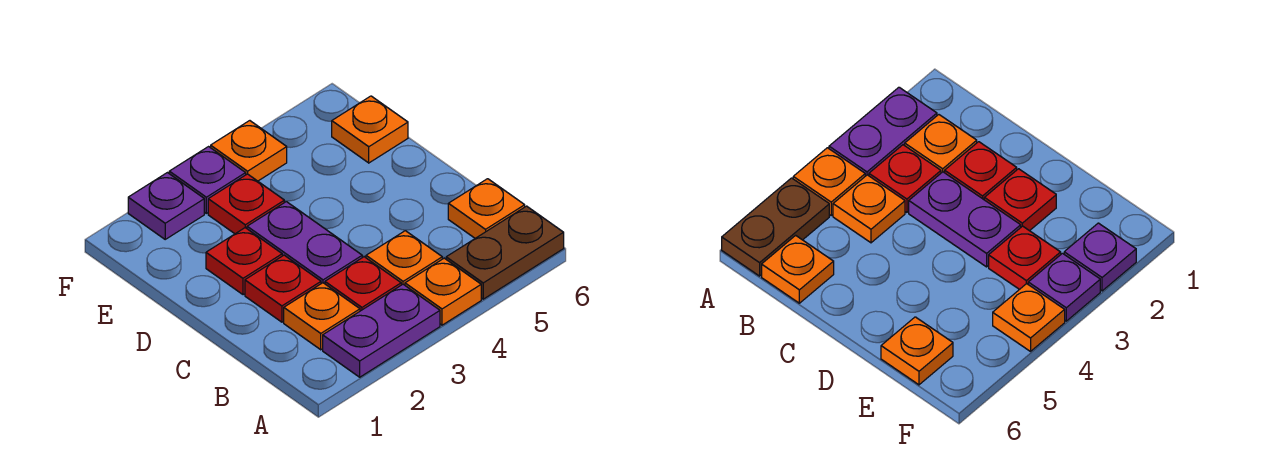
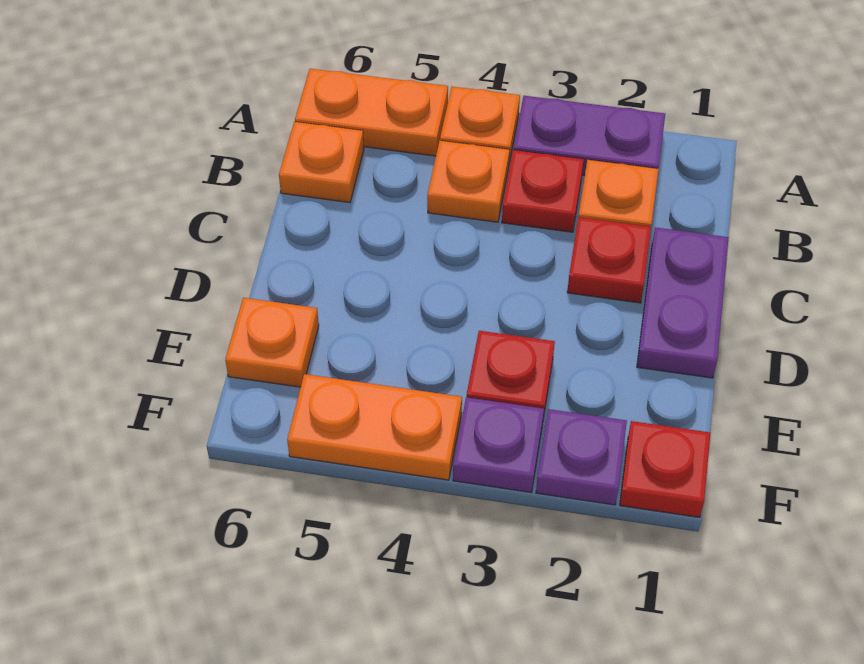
brown plate A5:A6 level 1 -> orange plate A5:A6 level 1
purple plate C3:D3 level 1 -> purple plate C1:D1 level 1
red plate D2 level 1 -> red plate F1 level 1
orange plate F4 level 1 -> orange plate F4:F5 level 1

